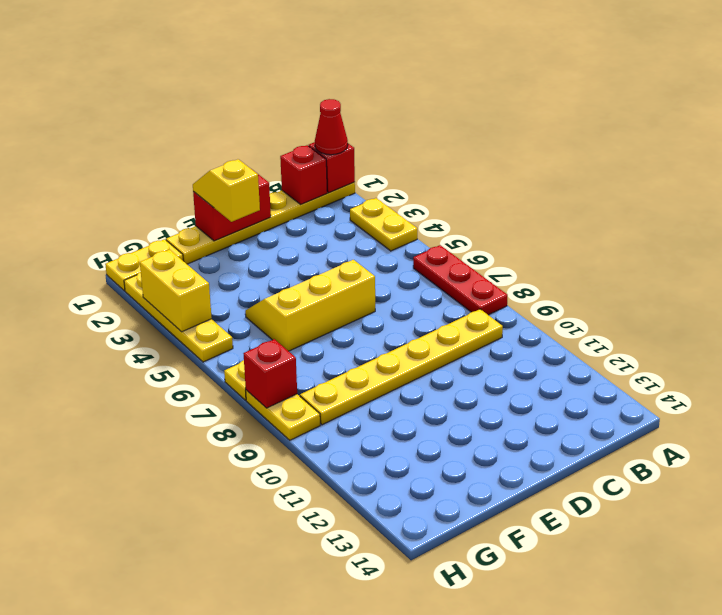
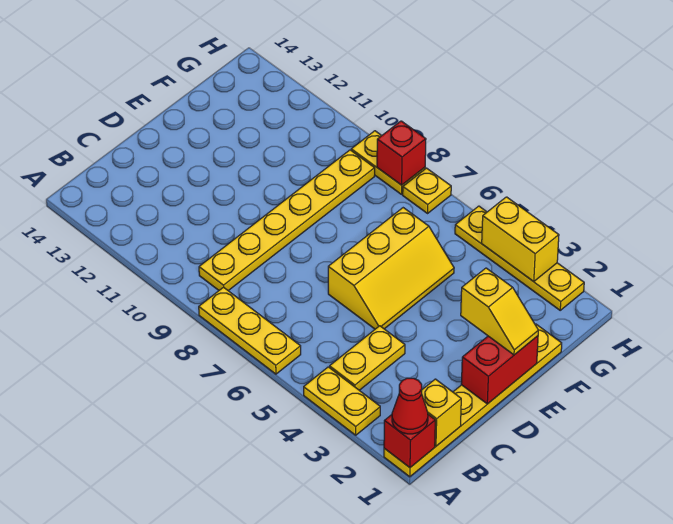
red plate A6:A8 level 1 -> yellow plate A6:A8 level 1
red brick B1 level 2 -> yellow brick B1 level 2
yellow plate G1:H1 level 1 -> yellow plate B4:C4 level 1

